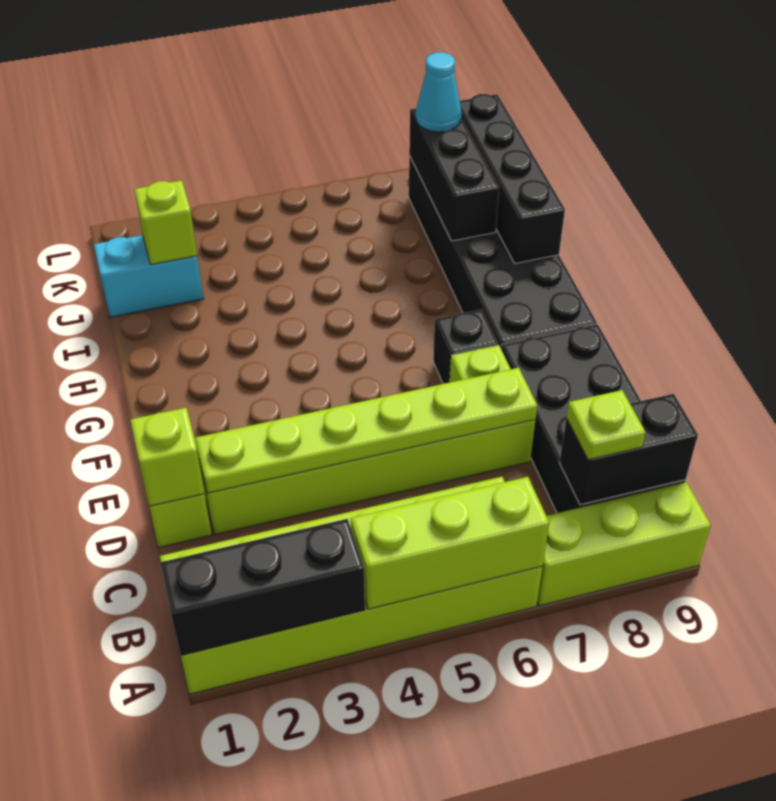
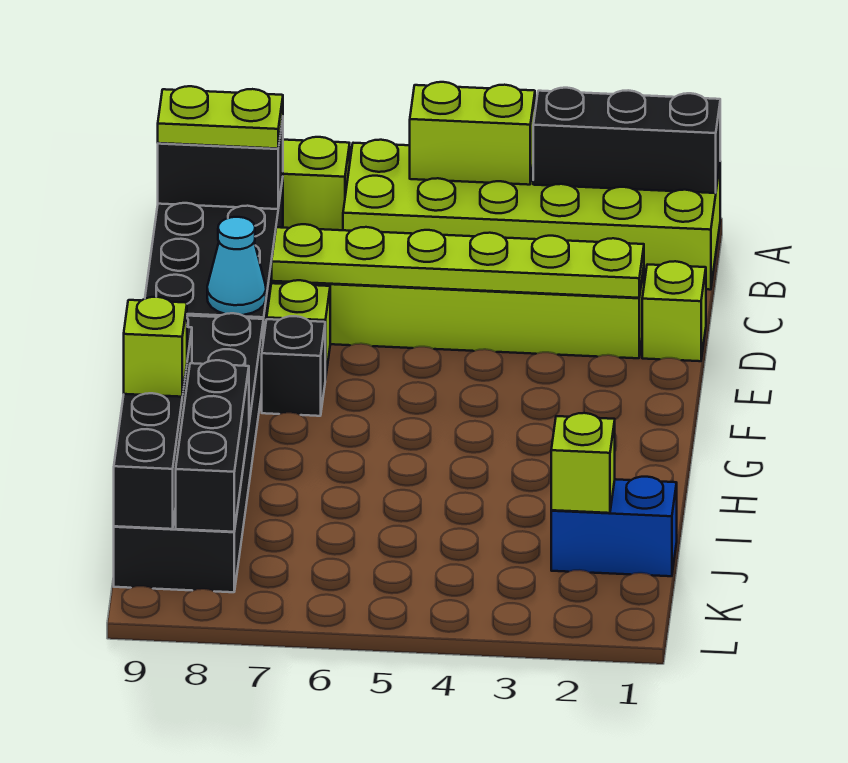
lime brick A4:A6 level 2 -> lime brick A4:A5 level 2
lime plate B8 level 3 -> lime plate B8:B9 level 3
lime brick D1 level 2 -> lime brick I9 level 3
cyan brick J1:J2 level 1 -> blue brick J1:J2 level 1
cyan cone K8 level 3 -> cyan cone E8 level 2

